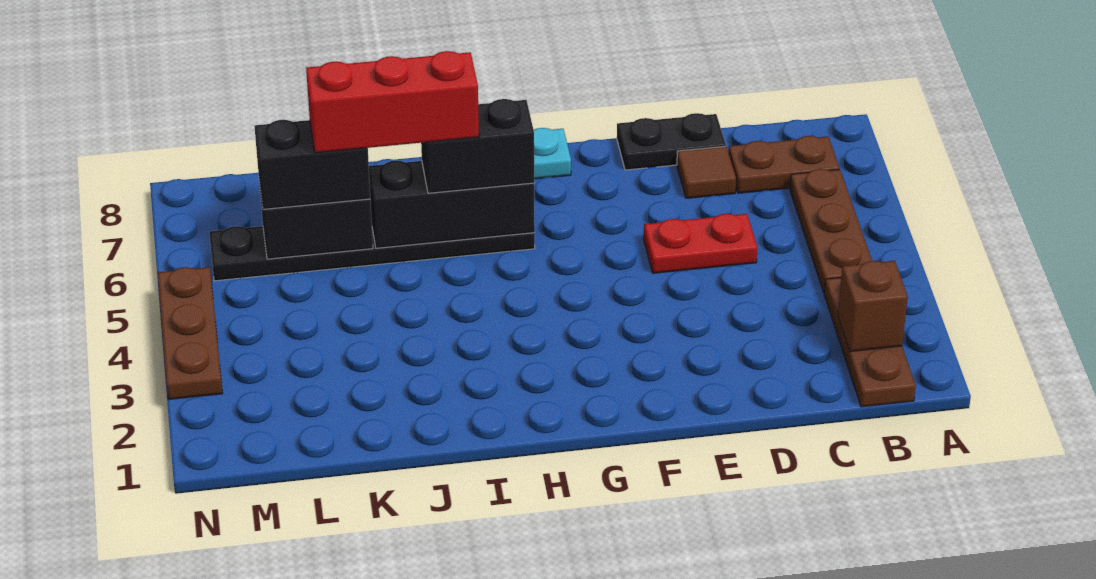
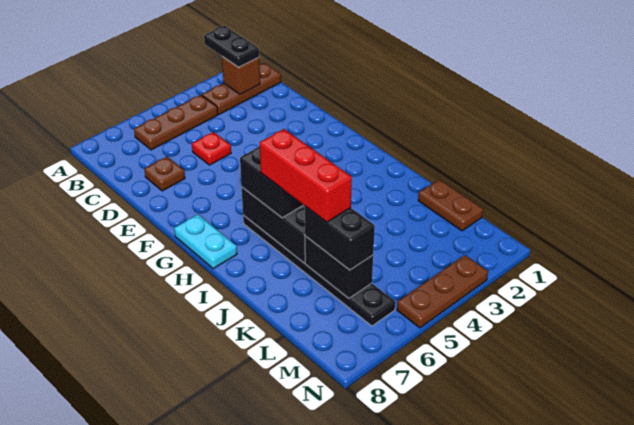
brown plate B7:C7 level 1 -> brown plate K1:L1 level 1
red plate D5:E5 level 1 -> red plate D5 level 1
brown tile D7 level 1 -> brown plate D7 level 1
black plate D8:E8 level 1 -> black plate A2:B2 level 3

